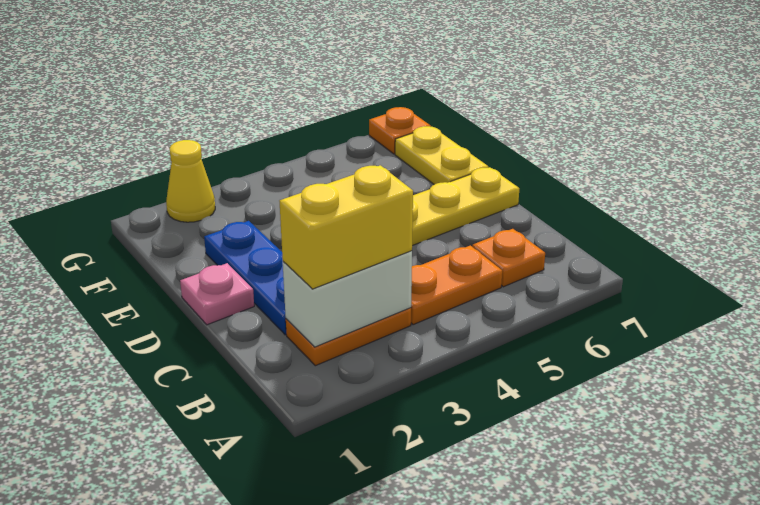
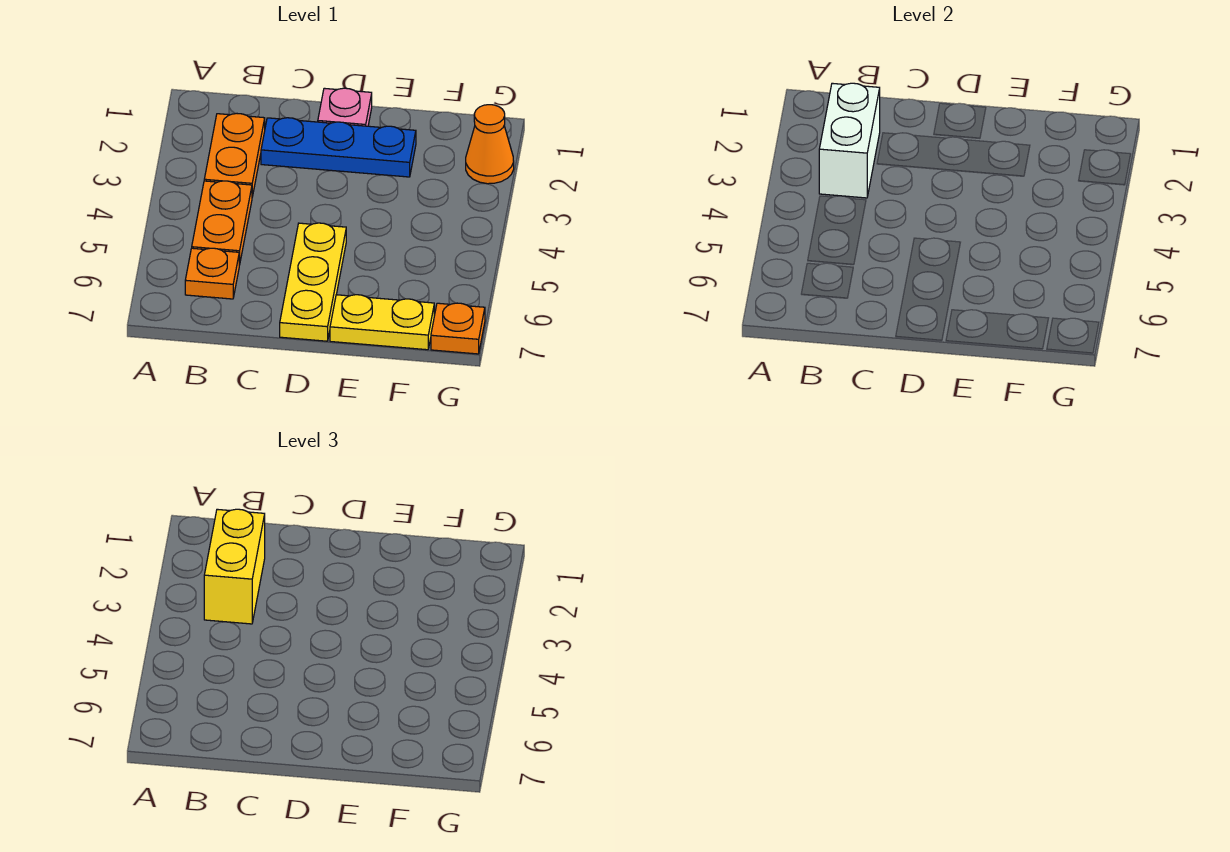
yellow cone G2 level 1 -> orange cone G2 level 1

